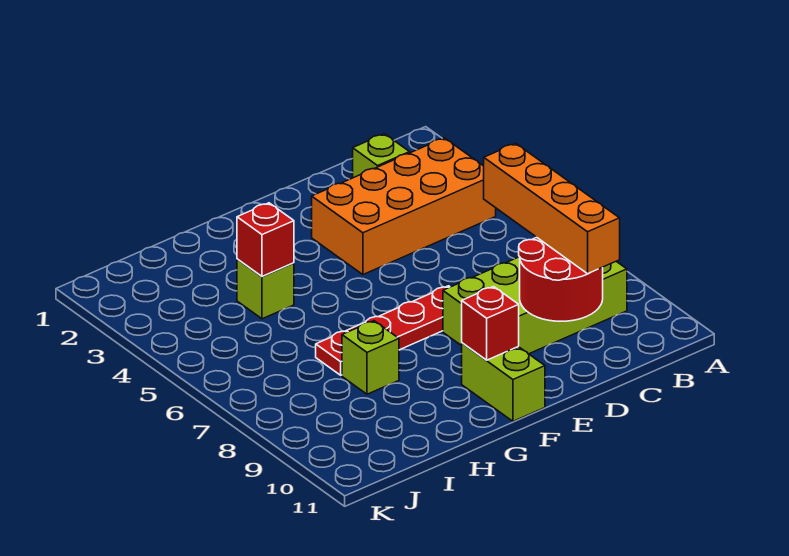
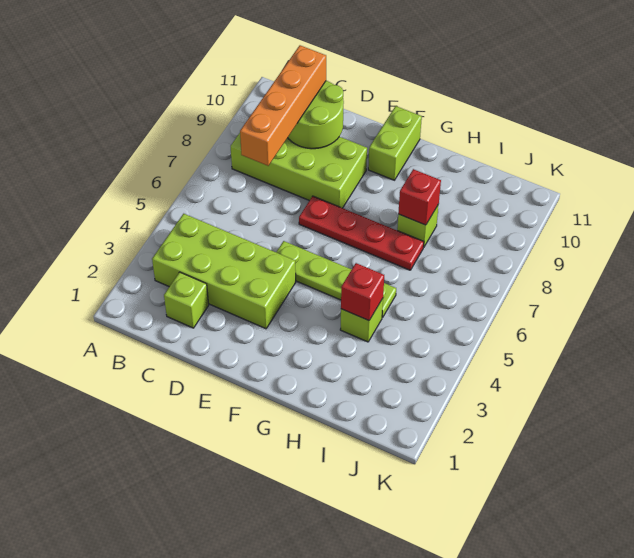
orange brick B3:E4 level 1 -> lime brick B3:E4 level 1
red round brick C9:D10 level 2 -> lime round brick C9:D10 level 2
none -> lime plate E5:H5 level 1
red brick F10 level 2 -> red brick H8 level 2

